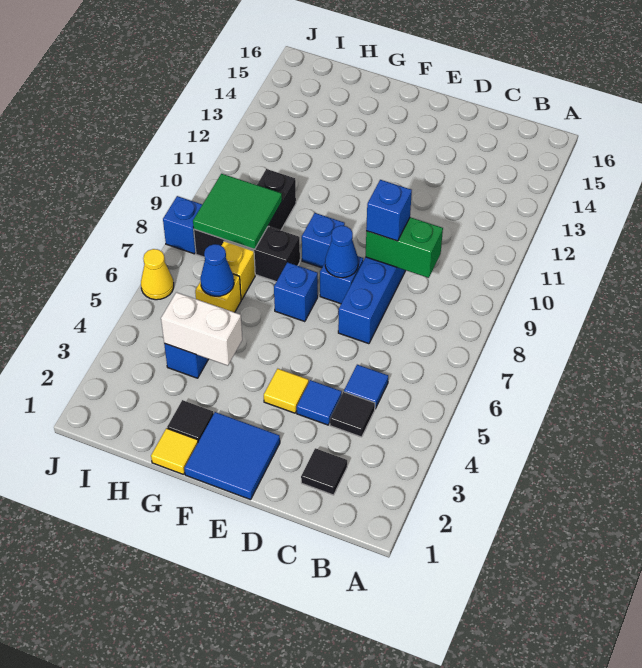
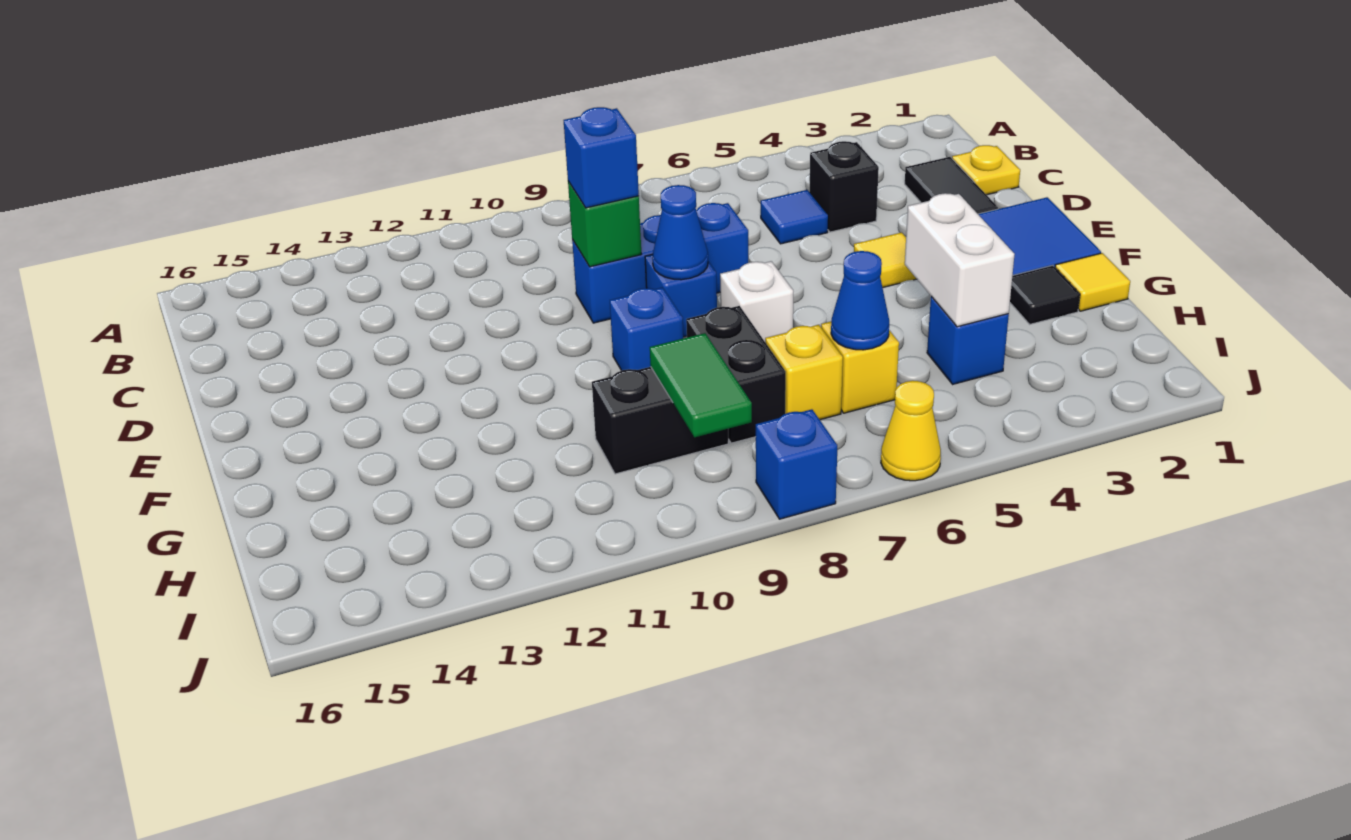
none -> yellow plate C1 level 1
black tile C2 level 1 -> black tile C2:D2 level 1
black tile C4 level 1 -> black brick C4 level 1
green brick C9:D9 level 2 -> green brick D9 level 2
blue tile D4 level 1 -> none
blue brick F7 level 1 -> white brick F7 level 1
black brick G8:I8 level 1 -> black brick G8:H8 level 1
green tile H8:I9 level 2 -> green tile H9:I9 level 2

